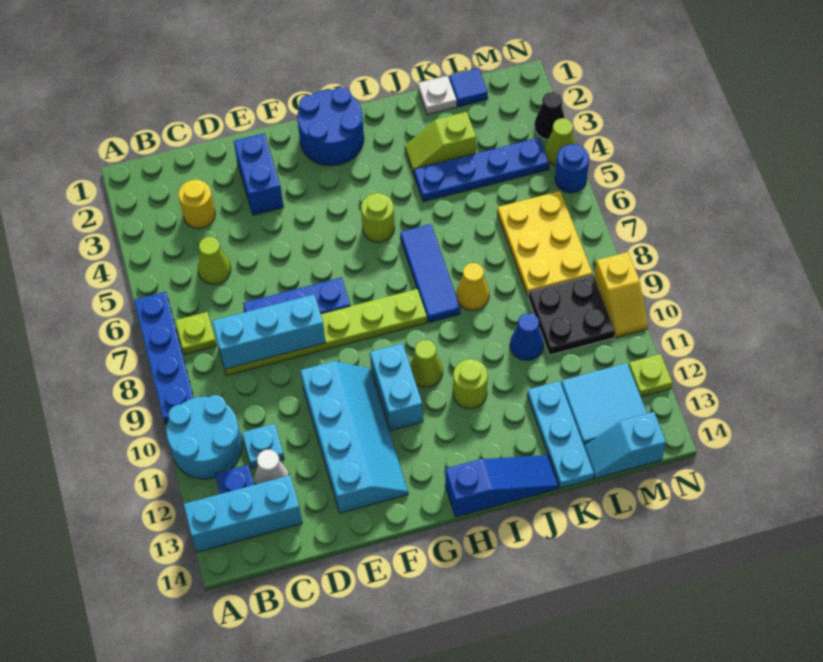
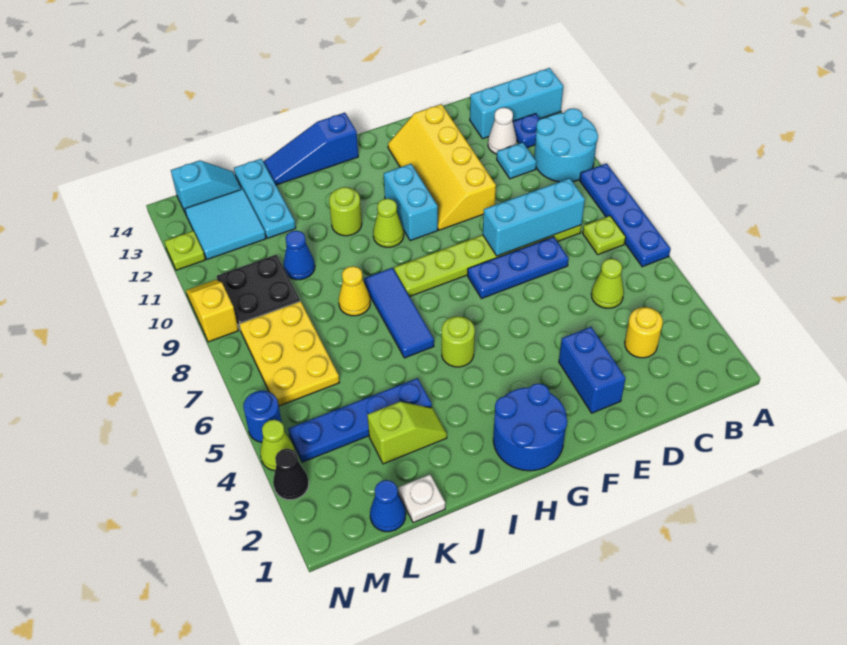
cyan slope E10:F13 level 1 top E -> yellow slope E10:F13 level 1 top E
blue tile L1 level 1 -> blue cone L1 level 1

